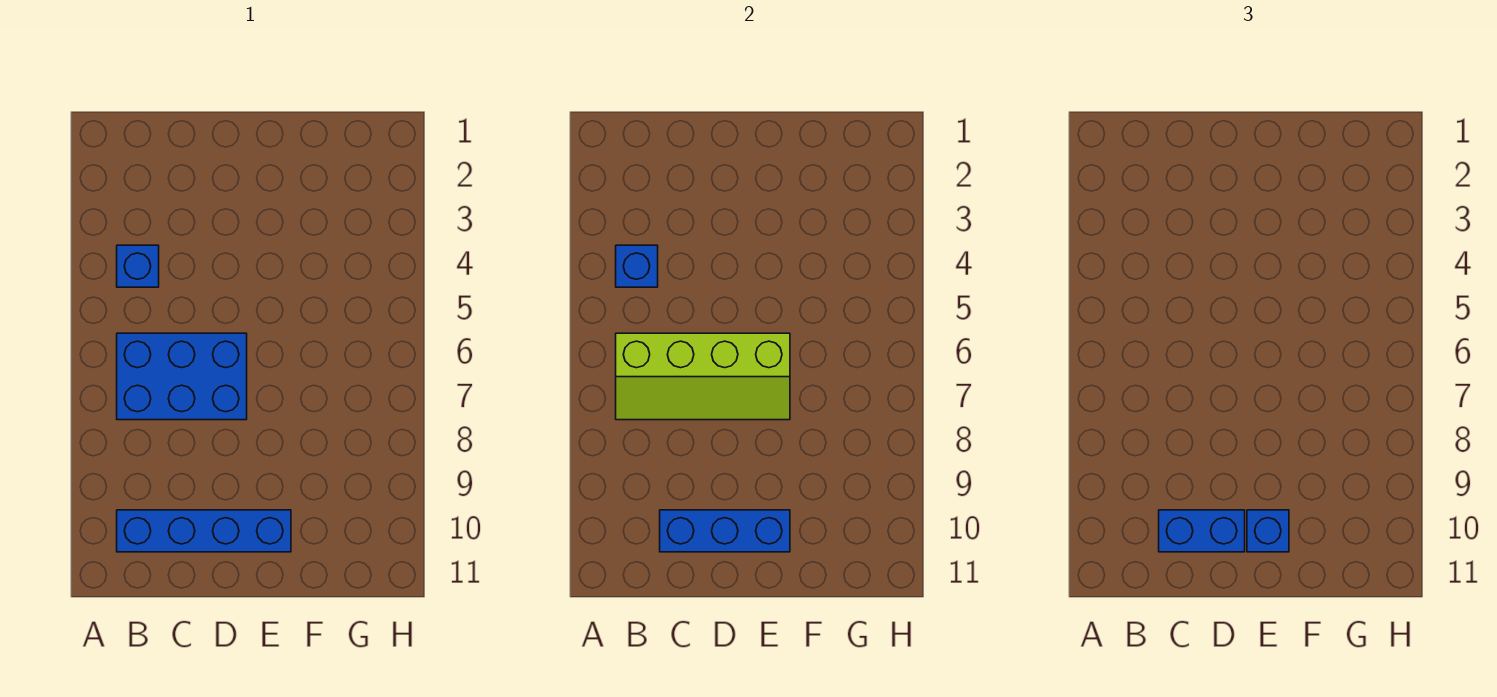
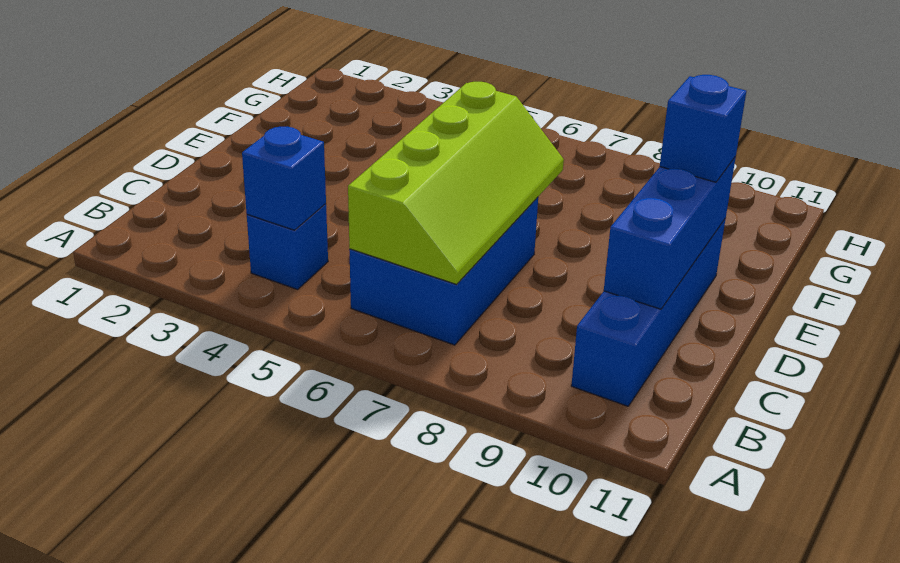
blue brick C10:D10 level 3 -> none

